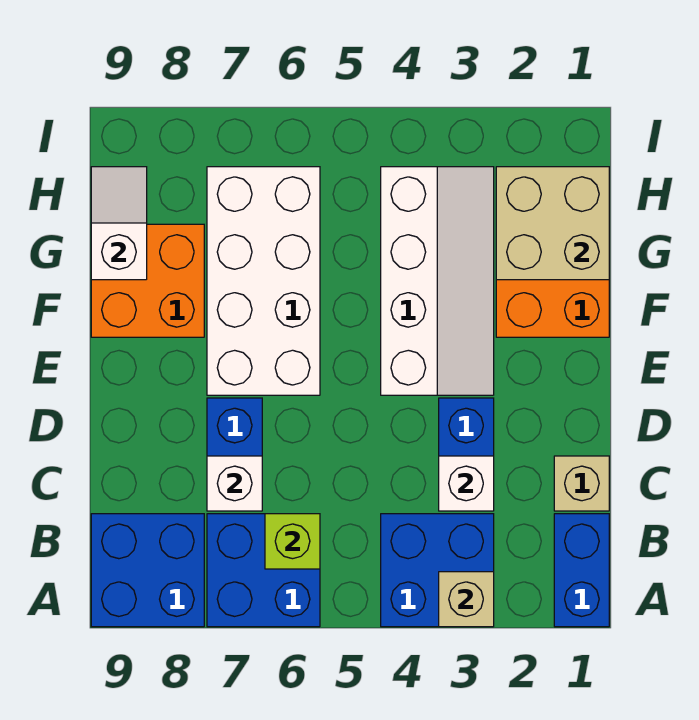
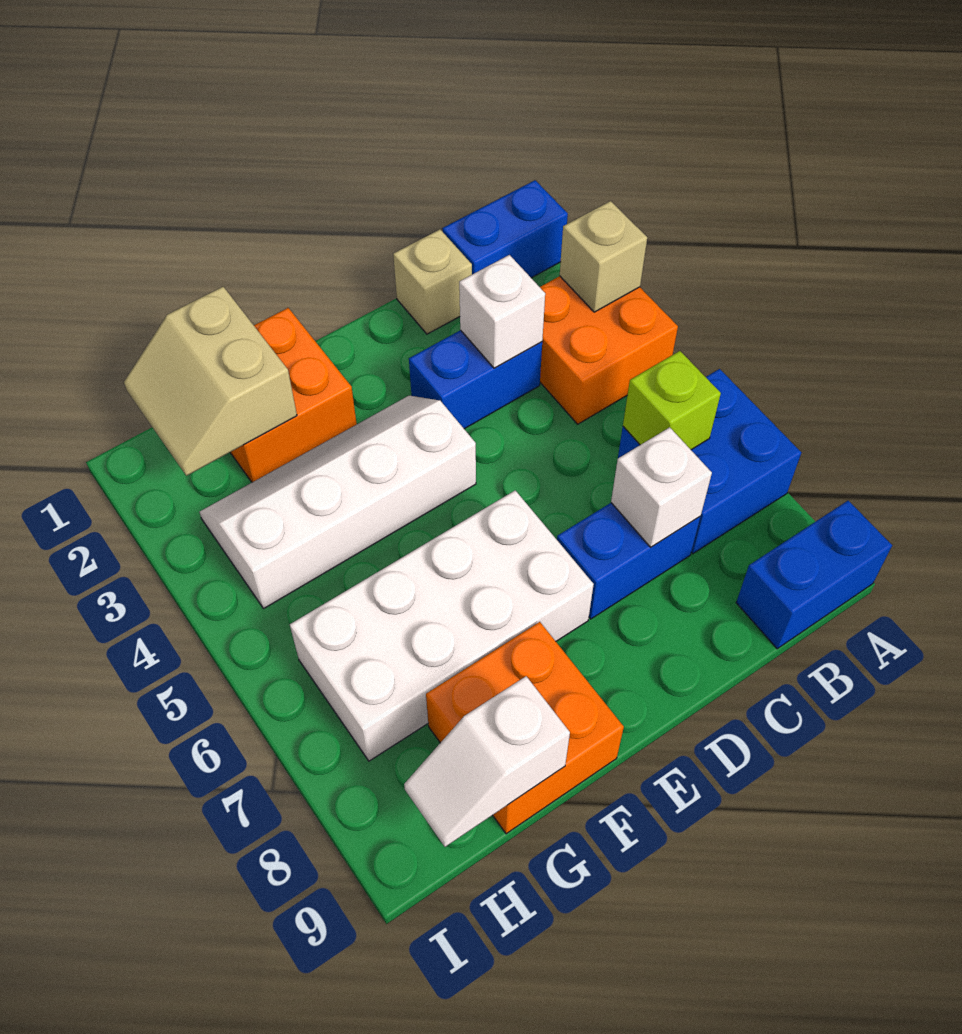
blue brick A3:B4 level 1 -> orange brick A3:B4 level 1
blue brick A8:B9 level 1 -> blue brick A9:B9 level 1
tan brick G1:H2 level 2 -> tan slope G1:H2 level 2 top G

